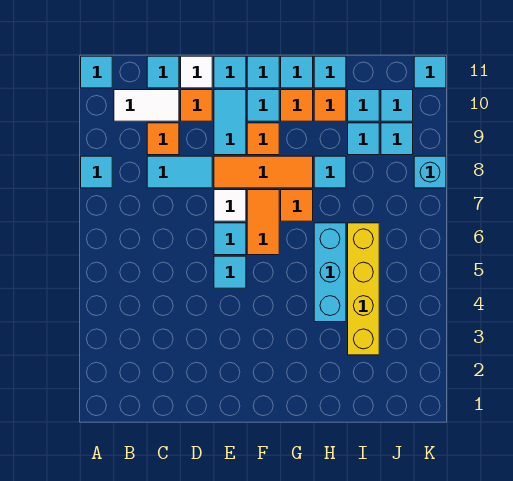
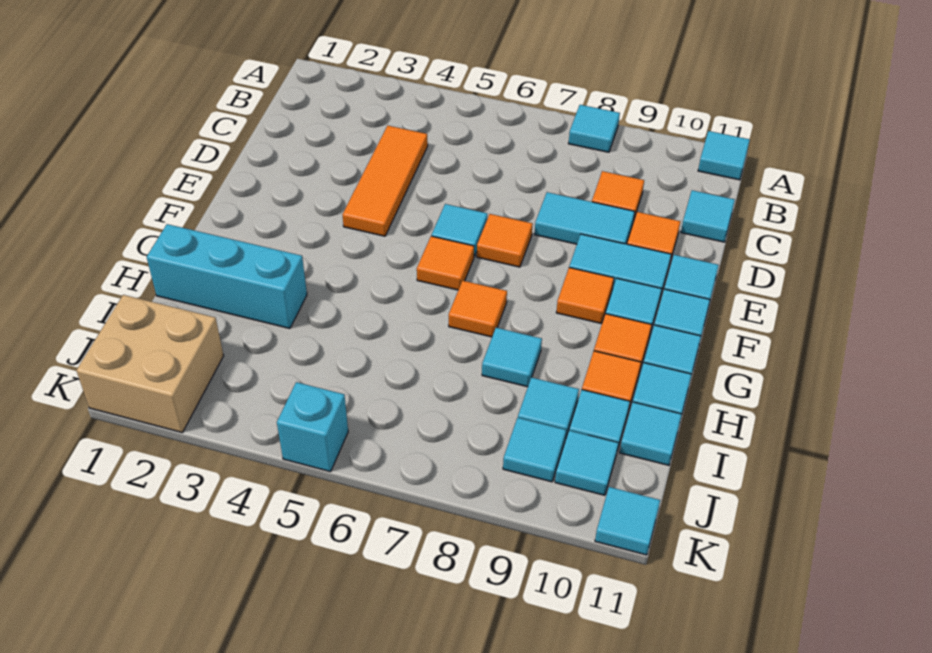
white tile B10:C10 level 1 -> none
cyan tile C8:D8 level 1 -> cyan tile D8:D9 level 1
white tile D11 level 1 -> none
cyan tile E5 level 1 -> cyan tile I11 level 1
white tile E7 level 1 -> orange tile E7 level 1
orange tile E8:G8 level 1 -> orange tile C4:E4 level 1
orange tile F6:F7 level 1 -> orange tile F6 level 1
cyan brick H4:H6 level 1 -> cyan brick H1:H3 level 1
yellow brick I3:I6 level 1 -> none
none -> tan brick J1:K2 level 1
cyan brick K8 level 1 -> cyan brick K5 level 1

